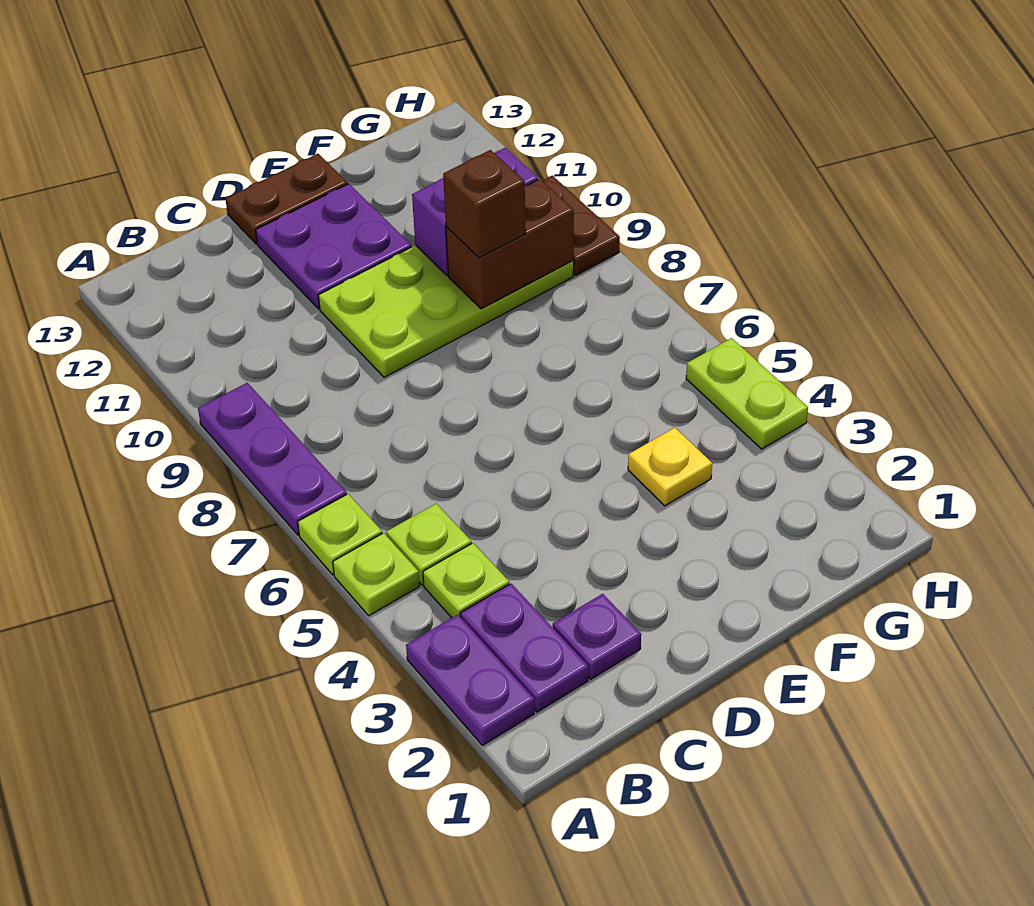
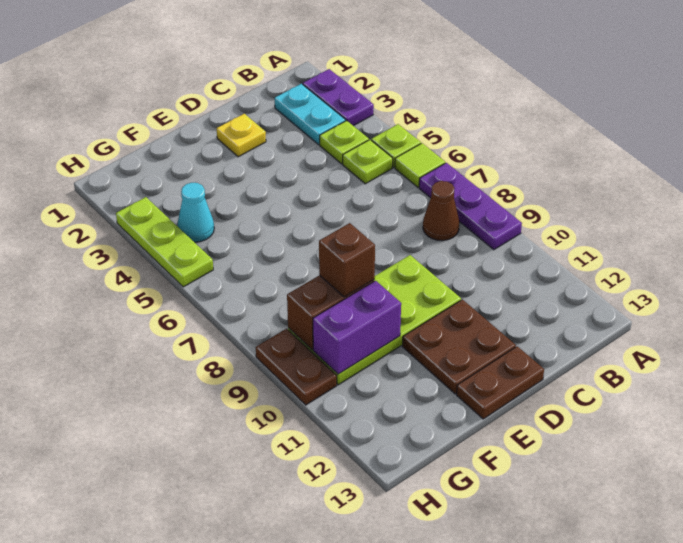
lime plate A6 level 1 -> lime tile A6 level 1
purple plate B2:B3 level 1 -> cyan plate B2:B3 level 1
none -> brown cone B8 level 1
purple plate C2 level 1 -> none
purple plate D11:E12 level 1 -> brown plate D11:E12 level 1
yellow plate F4 level 1 -> yellow plate D2 level 1
none -> cyan cone G4 level 1
lime plate H4:H5 level 1 -> lime plate H3:H5 level 1

